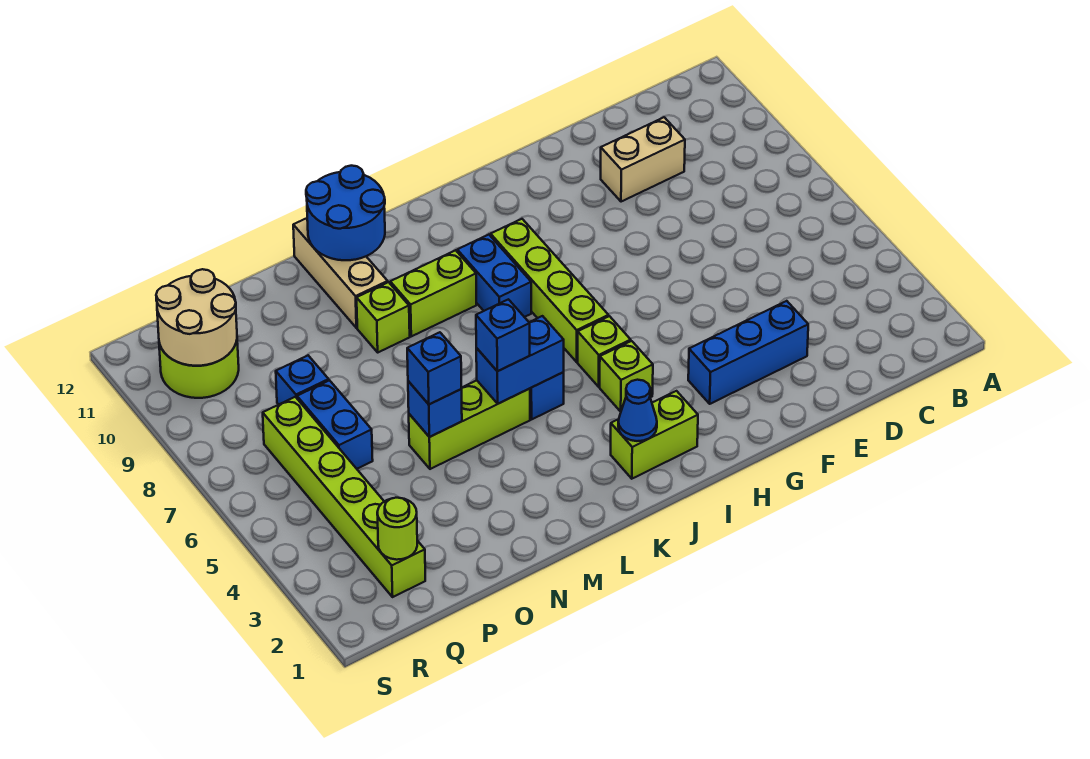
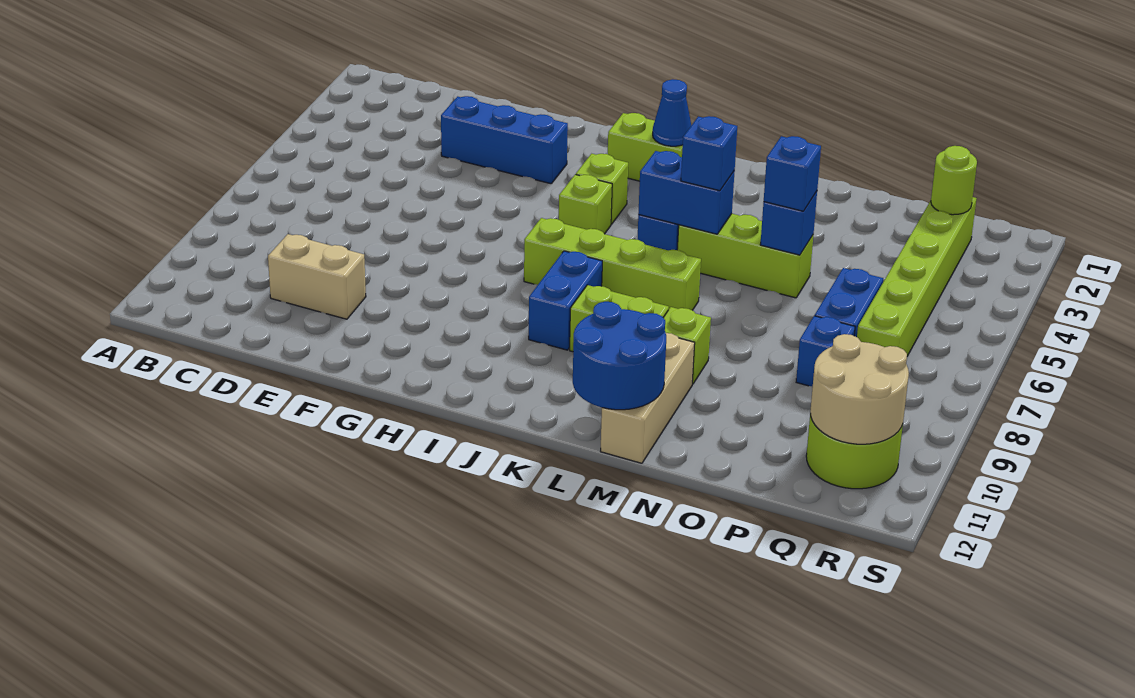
lime brick I6:I9 level 1 -> lime brick I7:L7 level 1

